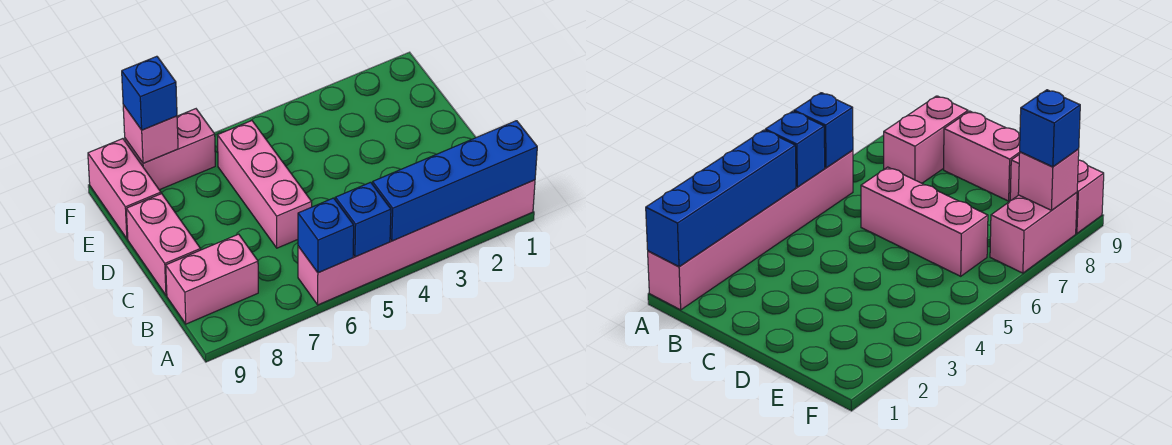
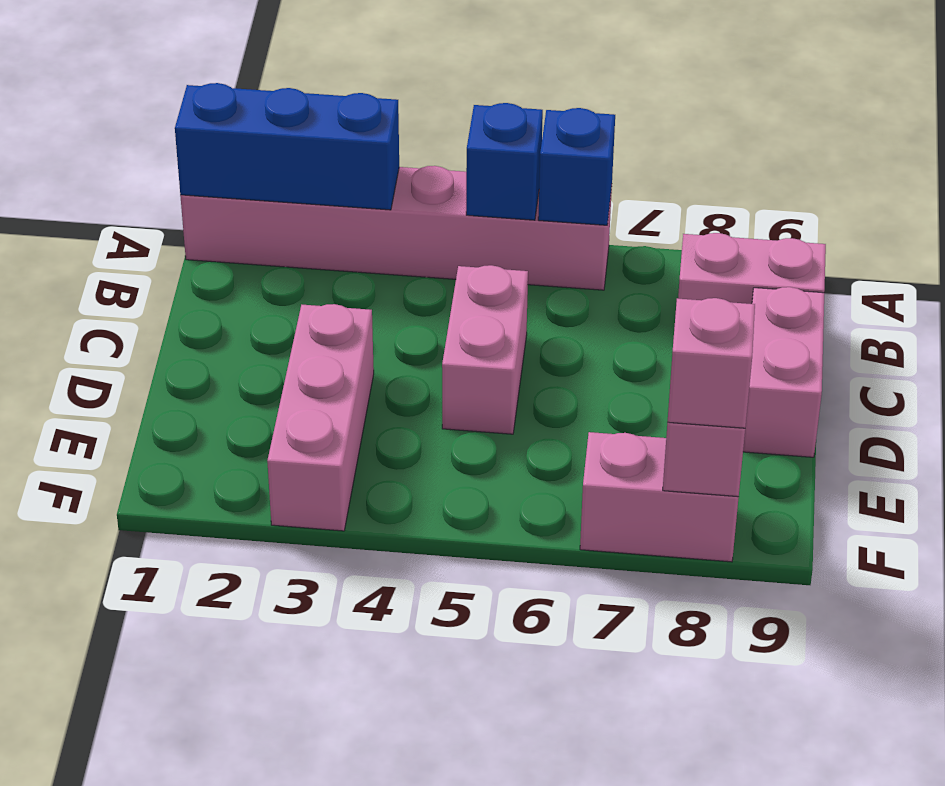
blue brick A1:A4 level 2 -> blue brick A1:A3 level 2
pink brick C6:E6 level 1 -> pink brick D3:F3 level 1
pink brick E9:F9 level 1 -> pink brick C5:D5 level 1
blue brick F8 level 3 -> pink brick F8 level 3

